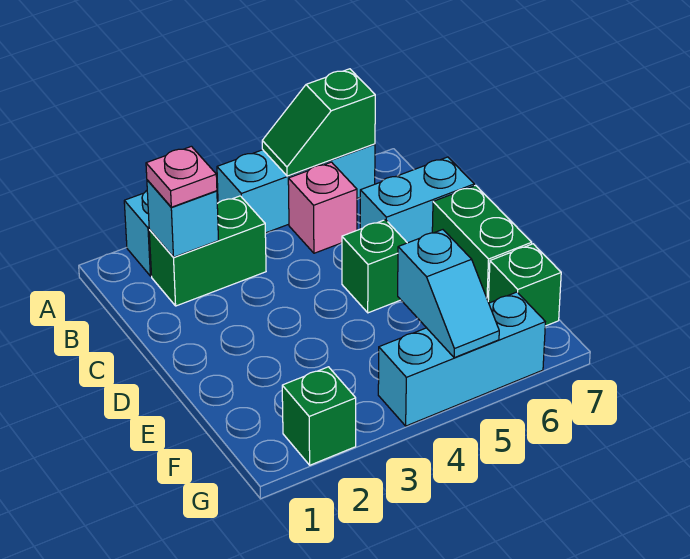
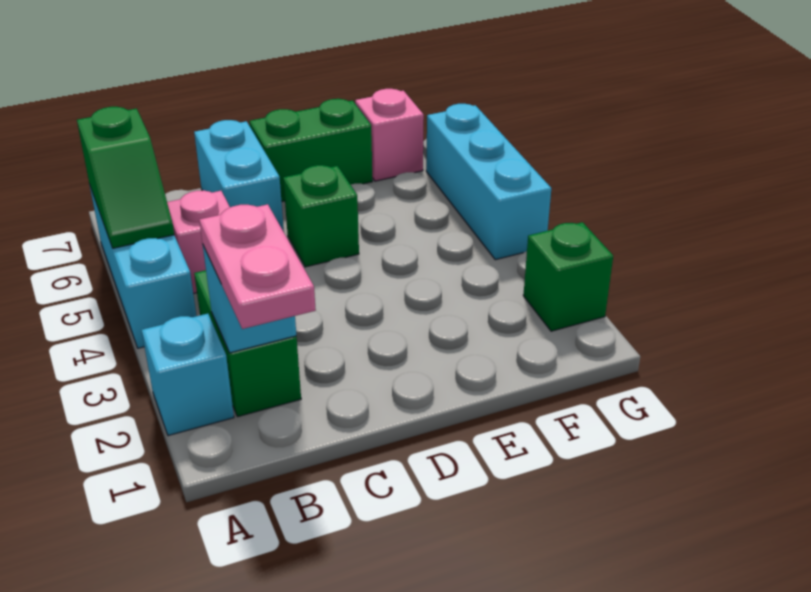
pink plate B2 level 3 -> pink plate B1:B2 level 3
cyan slope F5:G5 level 2 top F -> none
green brick F7 level 1 -> pink brick F7 level 1

